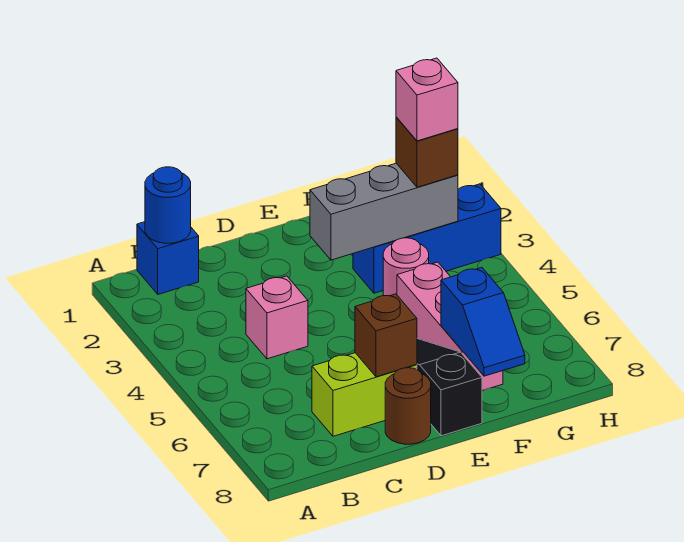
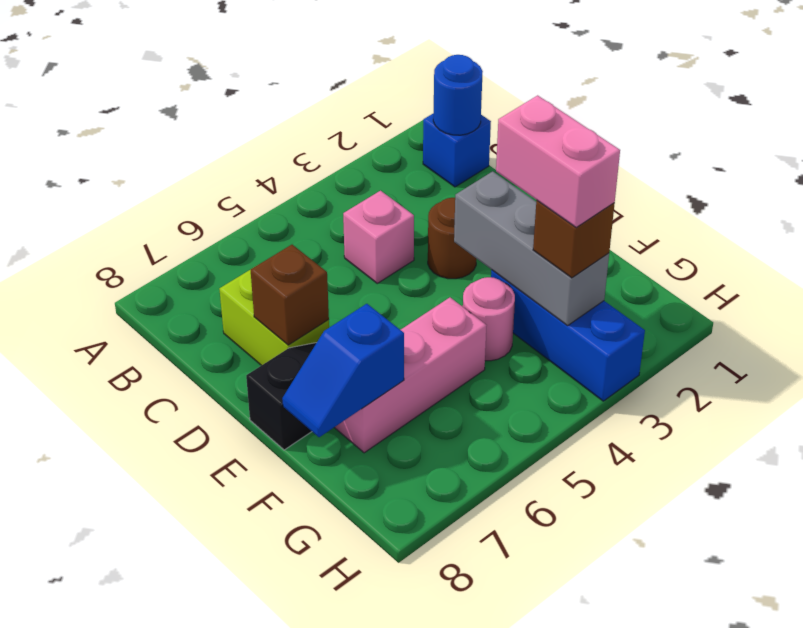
brown round brick D8 level 1 -> brown round brick D3 level 1
pink brick G3 level 4 -> pink brick F3:G3 level 4

